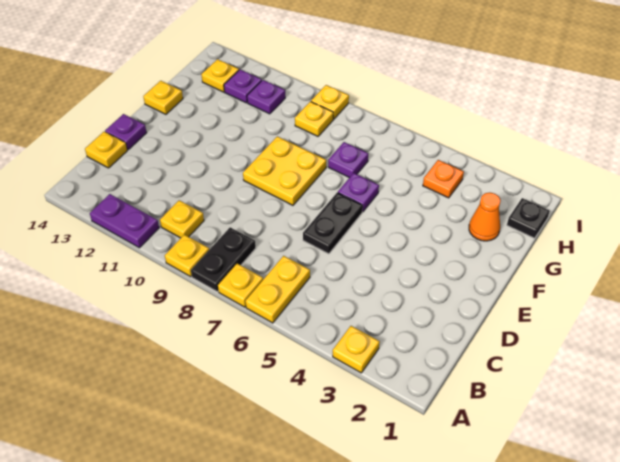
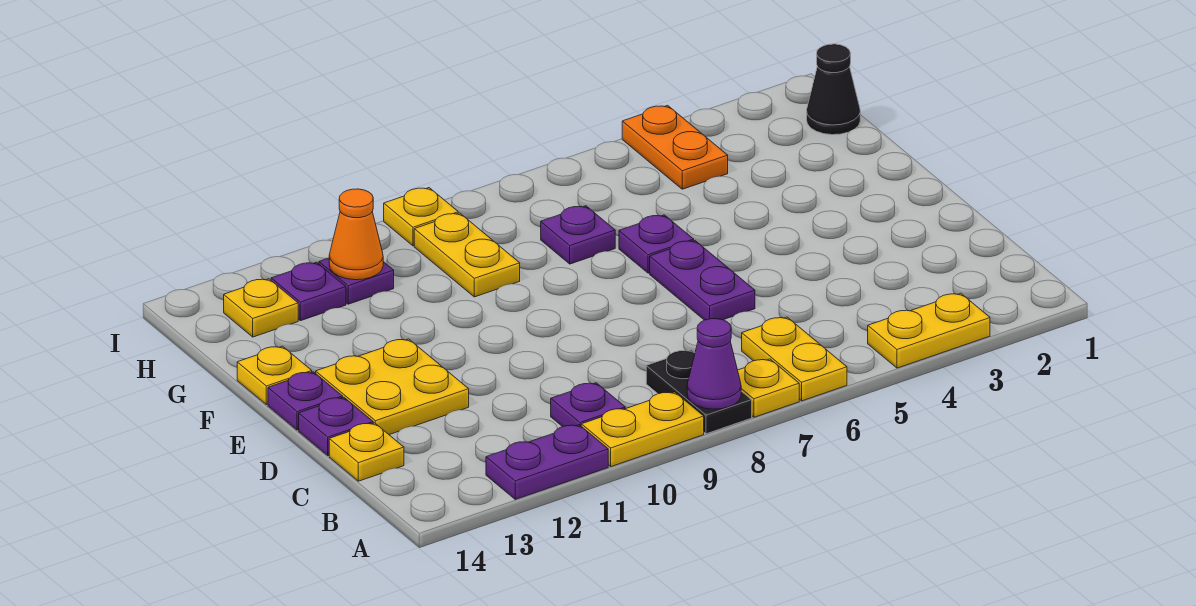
yellow plate A3 level 1 -> yellow plate A3:A4 level 1
none -> purple cone A8 level 2
yellow plate A9 level 1 -> yellow plate A9:A10 level 1
yellow plate B10 level 1 -> purple plate B10 level 1
black plate D6:E6 level 1 -> purple plate D6:E6 level 1
yellow plate E8:F9 level 1 -> yellow plate D12:E13 level 1
none -> purple plate E14 level 1
orange cone G2 level 1 -> orange cone H11 level 2
black plate H1 level 1 -> black cone H1 level 1
orange plate H4 level 1 -> orange plate H4:I4 level 1
yellow plate H9 level 1 -> yellow plate G9:H9 level 1

